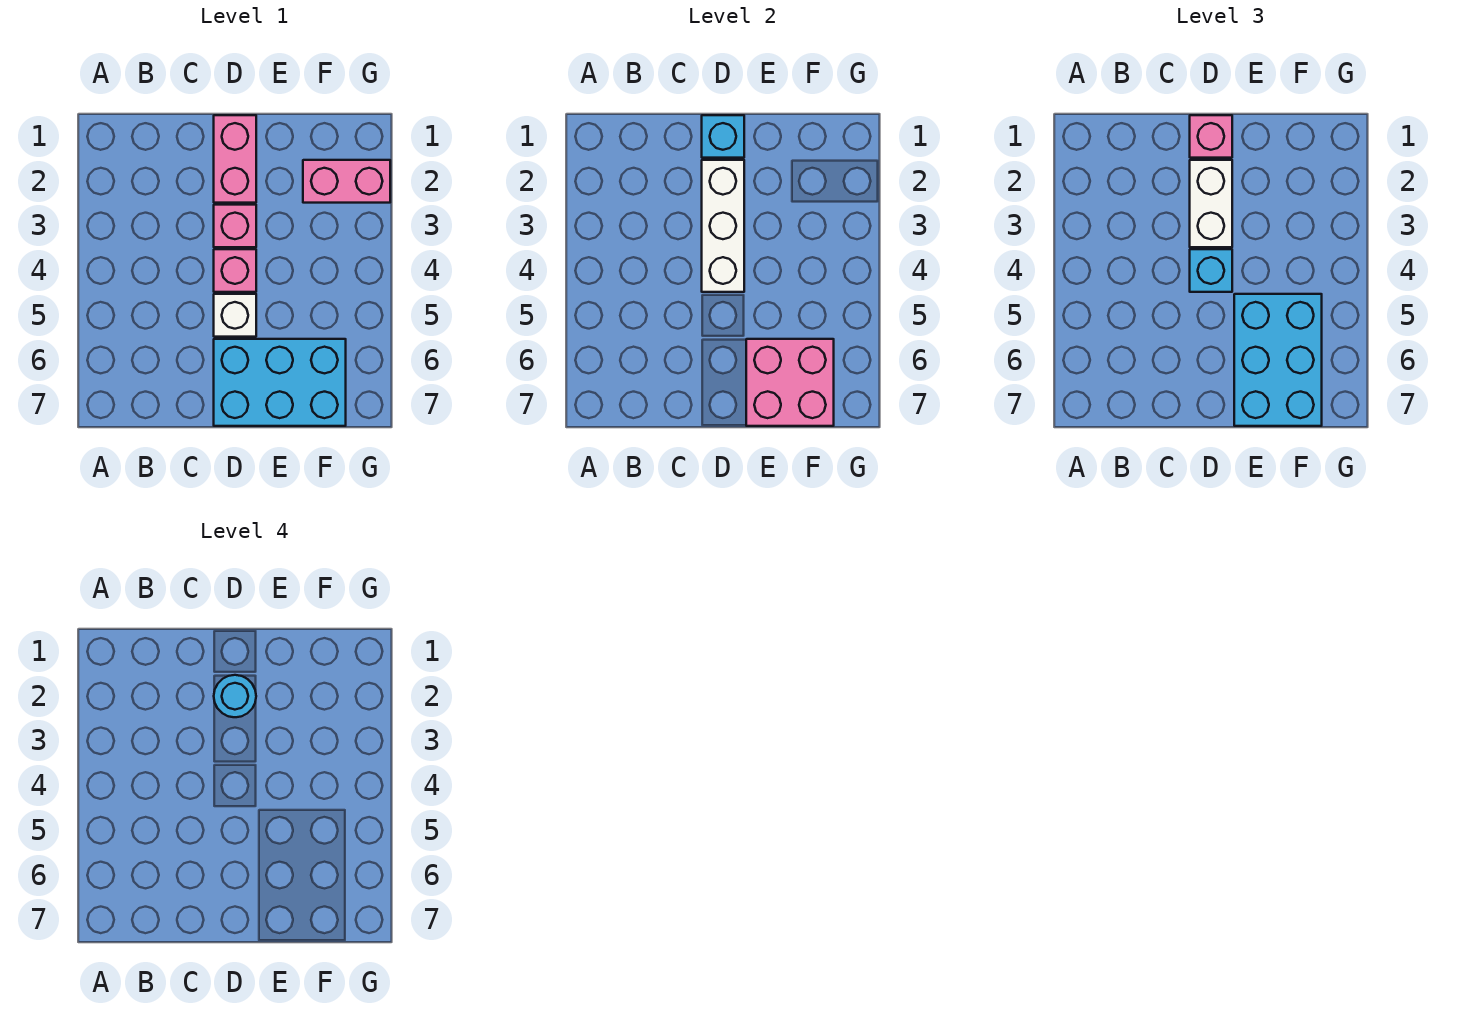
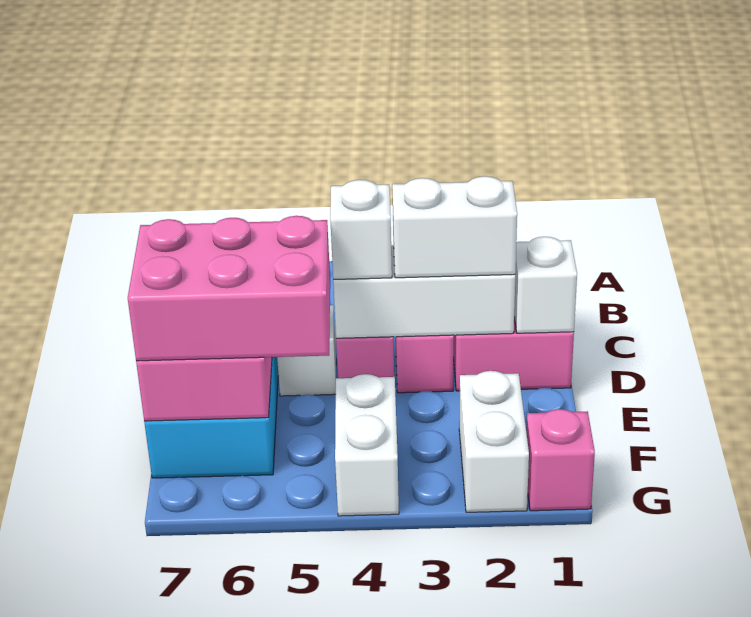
cyan brick D1 level 2 -> white brick D1 level 2
pink brick D1 level 3 -> pink brick G1 level 1
cyan round brick D2 level 4 -> none
cyan brick D4 level 3 -> white brick D4 level 3
cyan brick E5:F7 level 3 -> pink brick E5:F7 level 3
pink brick F2:G2 level 1 -> white brick F2:G2 level 1
none -> white brick F4:G4 level 1

